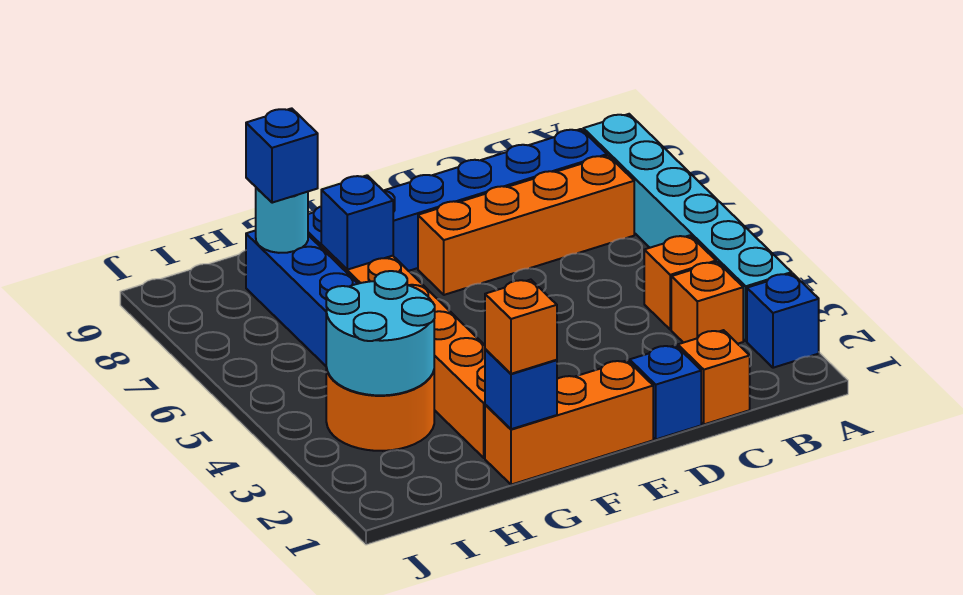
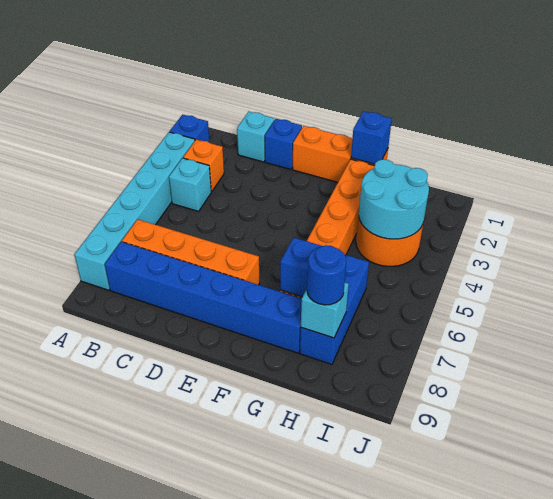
orange brick B4 level 1 -> cyan brick B4 level 1
orange brick C1 level 1 -> cyan brick C1 level 1
orange brick G1 level 3 -> none
cyan round brick H8 level 2 -> cyan brick H8 level 2
blue brick H8 level 3 -> blue round brick H8 level 3

